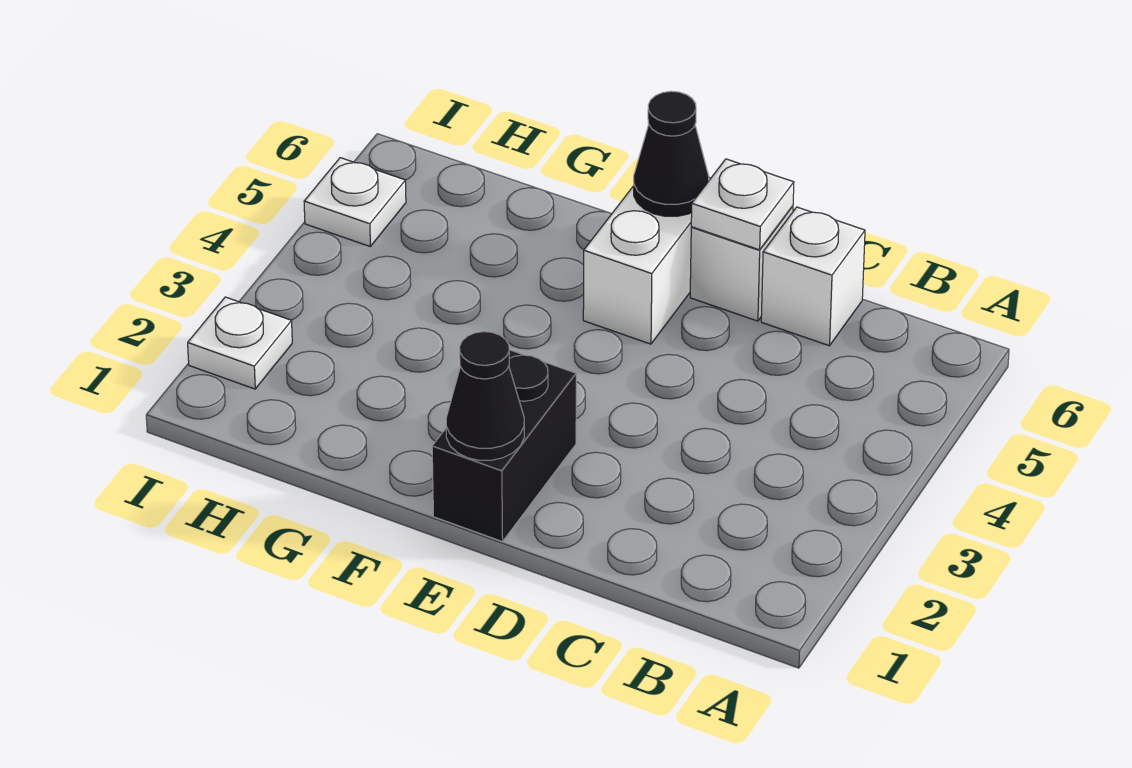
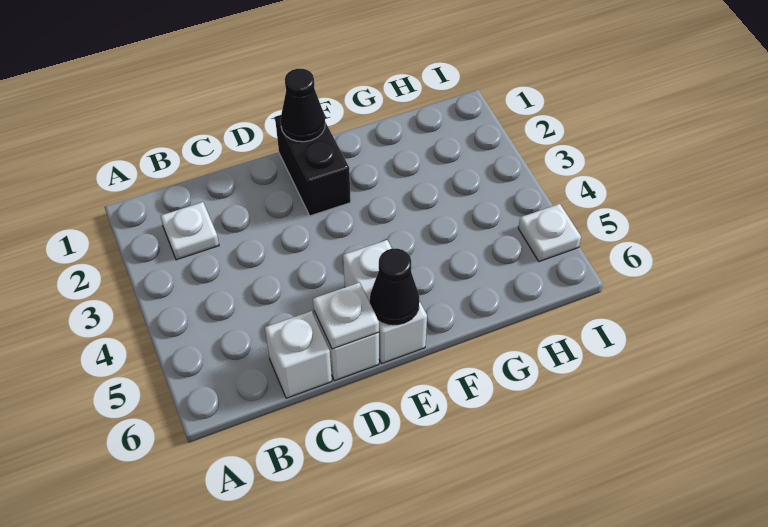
white plate I2 level 1 -> white plate B2 level 1

